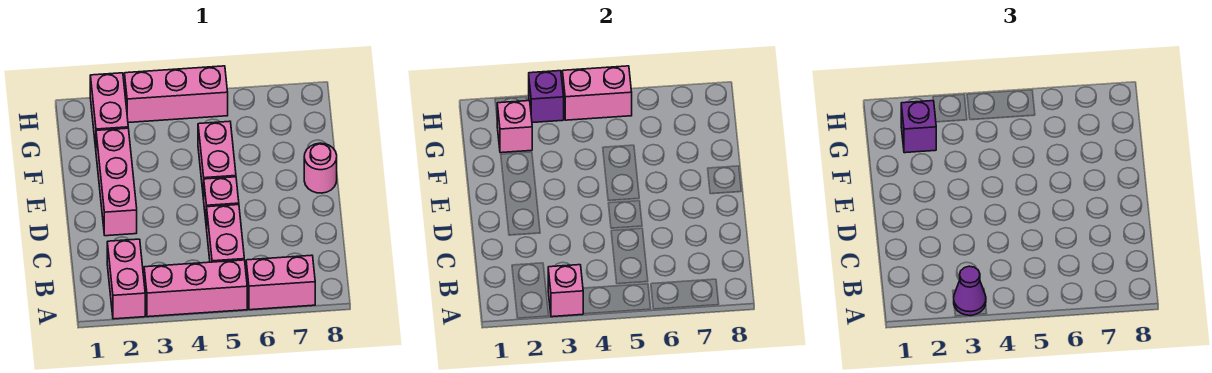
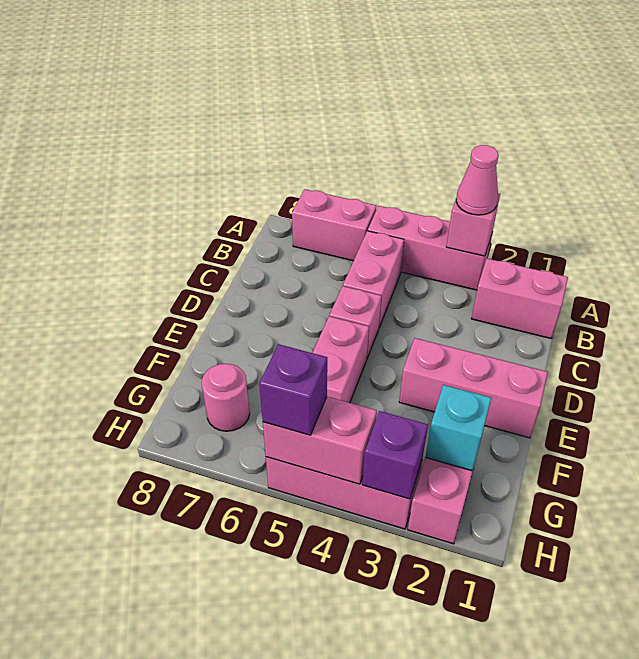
pink brick A2:B2 level 1 -> pink brick B1:B2 level 1
purple cone A3 level 3 -> pink cone A3 level 3
pink brick D2:F2 level 1 -> pink brick E1:E3 level 1
pink round brick E8 level 1 -> pink round brick G7 level 1
pink brick G2 level 2 -> cyan brick G2 level 2
purple brick G2 level 3 -> purple brick H5 level 3

